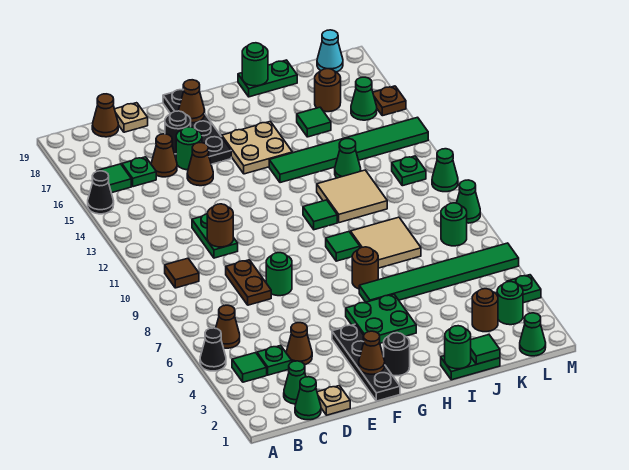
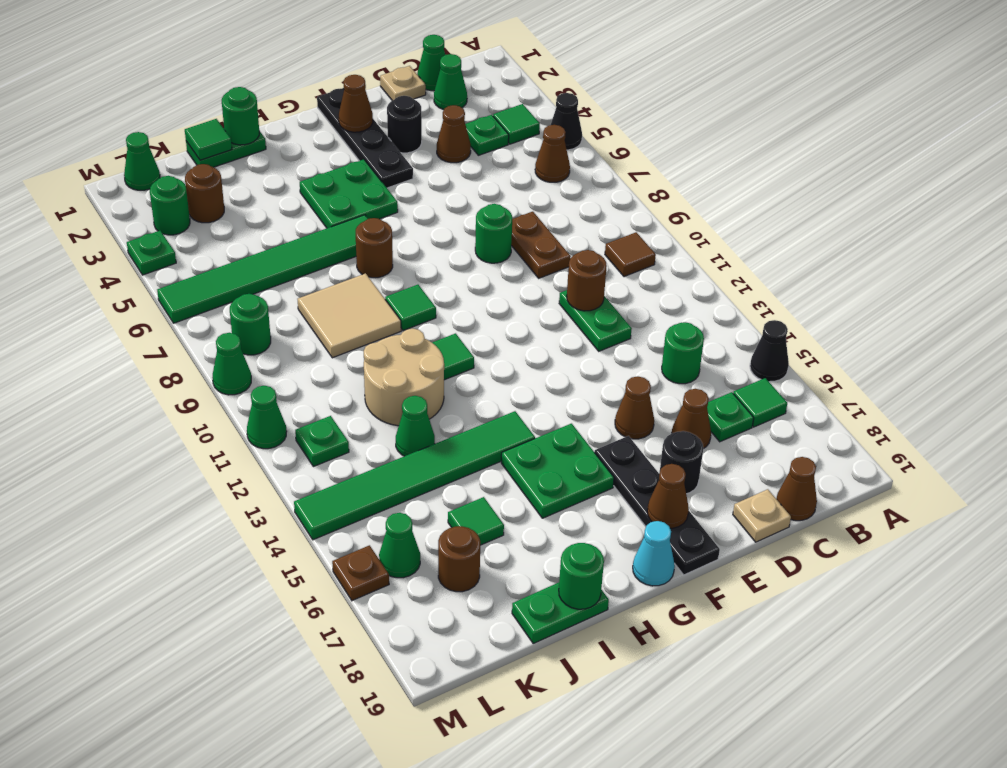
green round brick E16 level 1 -> green round brick C14 level 1
black round brick G2 level 1 -> black round brick E3 level 1
tan plate G15:H16 level 1 -> green plate G15:H16 level 1
tan tile I11:J12 level 1 -> tan round brick I11:J12 level 1
cyan cone L19 level 1 -> cyan cone G19 level 1

